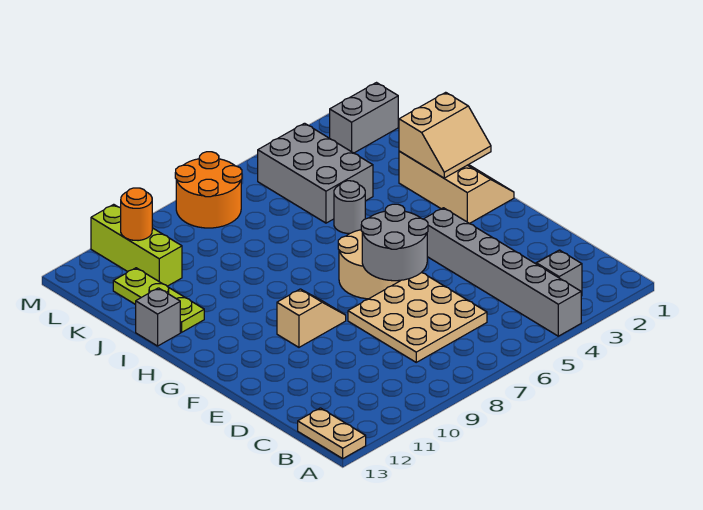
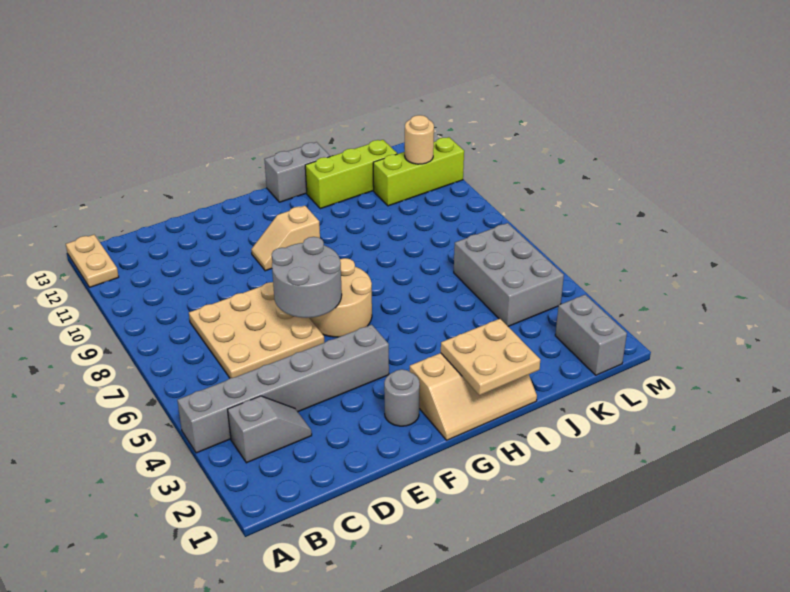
tan plate A13:B13 level 1 -> tan plate A12:A13 level 1
tan slope F9:F10 level 1 top 10 -> tan slope F10:G10 level 1 top G
tan slope H1:I2 level 2 top I -> tan plate H1:I2 level 2
grey round brick I5 level 1 -> grey round brick F2 level 1
lime plate I12:K12 level 1 -> lime brick I12:K12 level 1
grey brick I13 level 1 -> grey brick H13:I13 level 1
grey brick J4:L5 level 1 -> grey brick K4:L6 level 1
orange round brick L7:M8 level 1 -> none
orange round brick L11 level 2 -> tan round brick L11 level 2

